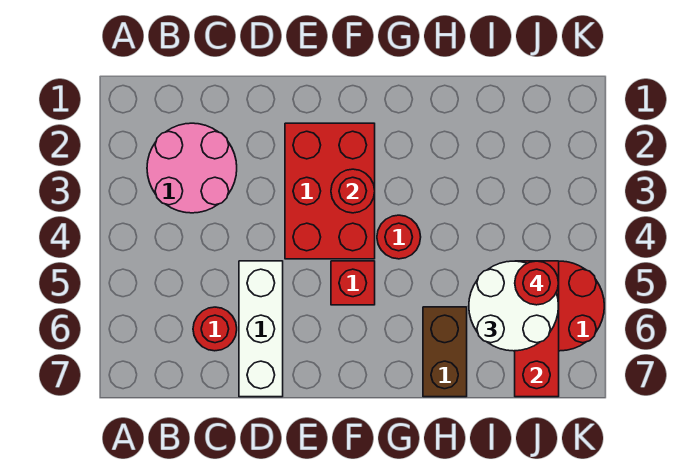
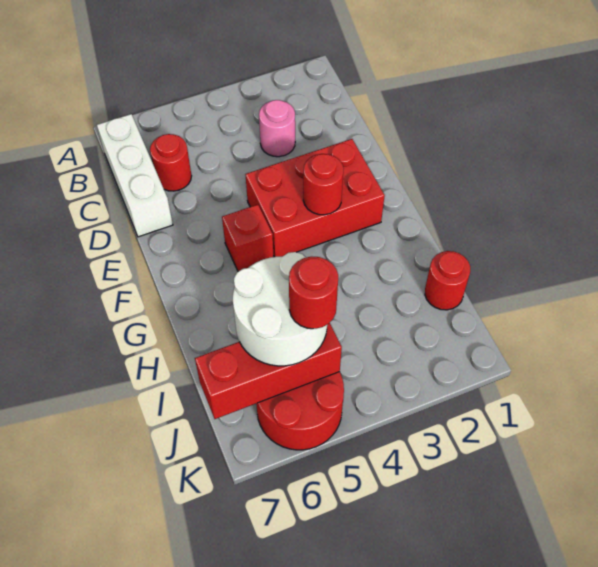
pink round brick B2:C3 level 1 -> pink round brick C3 level 1
white brick D5:D7 level 1 -> white brick B7:D7 level 1
red round brick G4 level 1 -> red round brick I1 level 1
brown brick H6:H7 level 1 -> none

